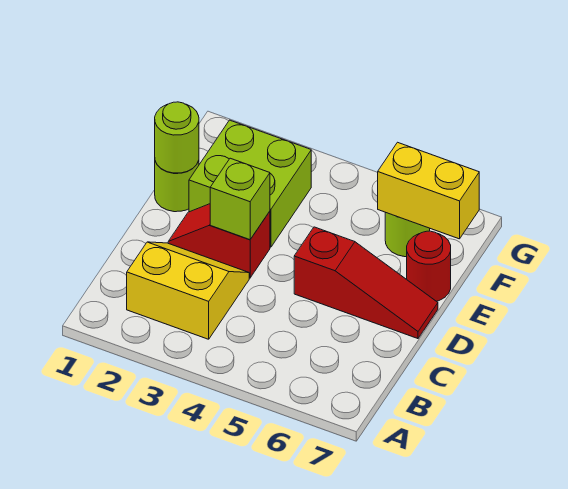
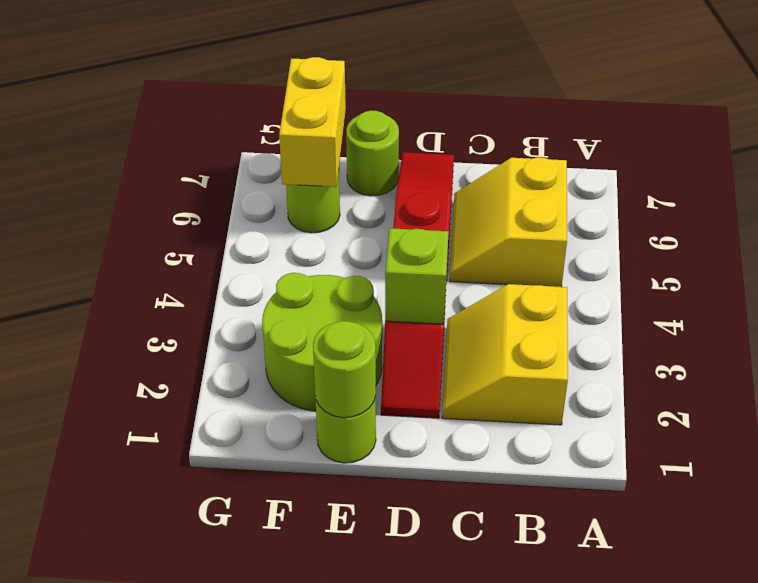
none -> yellow slope B5:C6 level 1 top B
lime brick E2:F3 level 1 -> lime round brick E2:F3 level 1
red round brick E7 level 1 -> lime round brick E7 level 1

